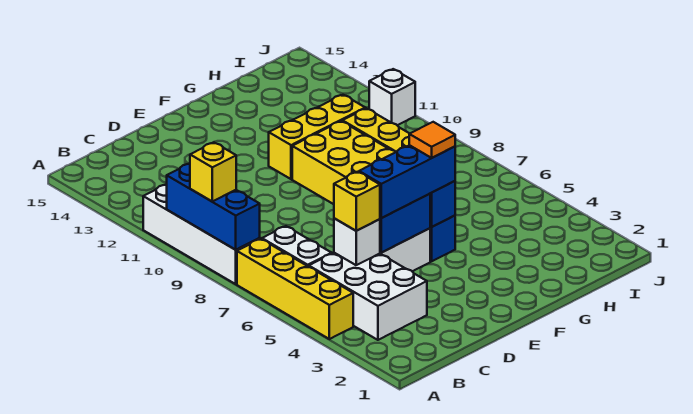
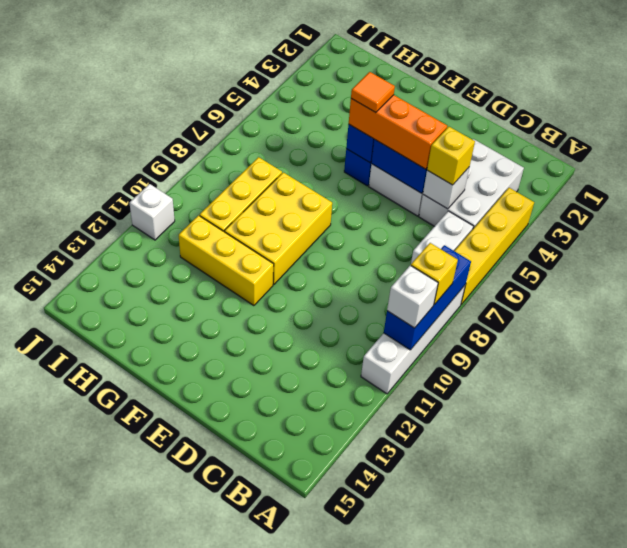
none -> white brick A10 level 3
blue brick D5:F5 level 3 -> orange brick D5:F5 level 3

